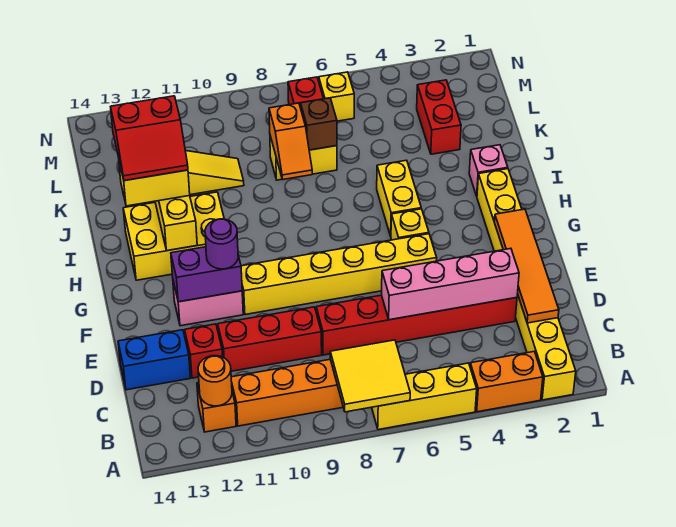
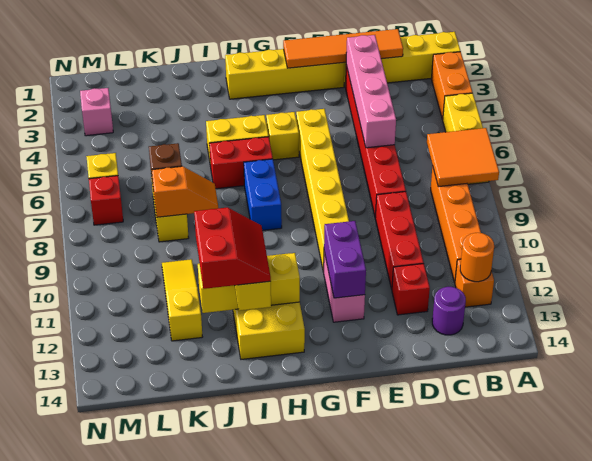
yellow tile A7:B8 level 2 -> orange tile A7:B8 level 2
blue brick D13:D14 level 1 -> blue brick H7:H8 level 1
purple round brick F11 level 3 -> purple round brick C13 level 1
pink brick I2 level 1 -> pink brick M3 level 1
red brick K3:L3 level 1 -> red brick H6:I6 level 1

